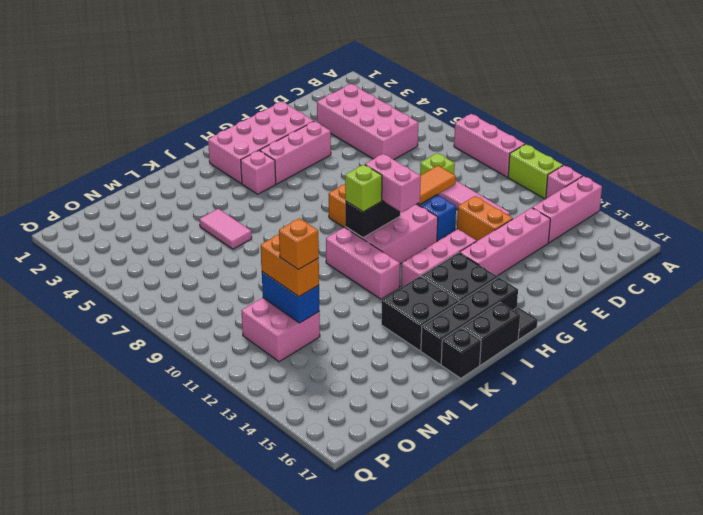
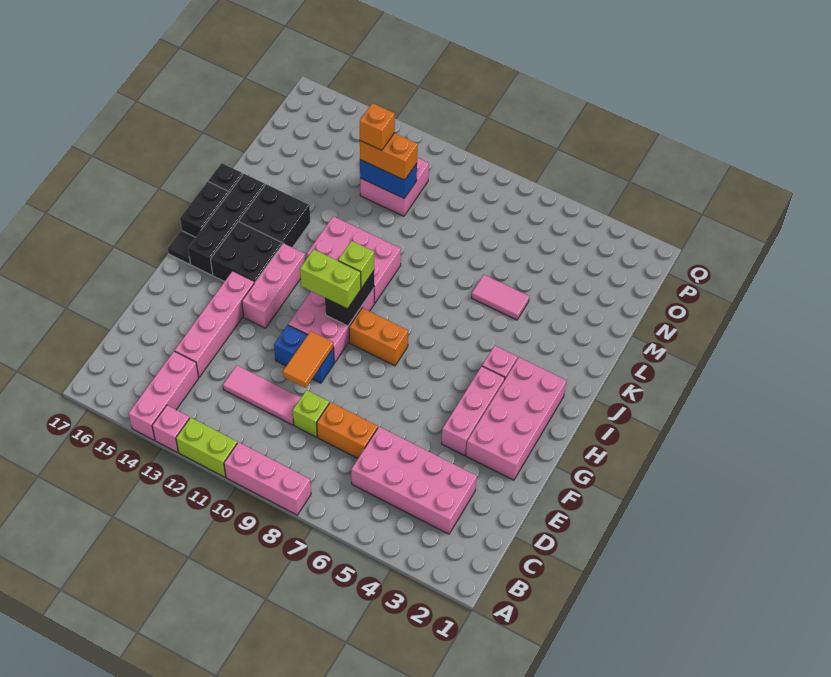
orange brick E12:E13 level 1 -> orange brick D7:D8 level 1
pink brick H10:H11 level 3 -> lime brick H10:H11 level 3
pink brick J10:J12 level 1 -> pink brick J10:K12 level 1

